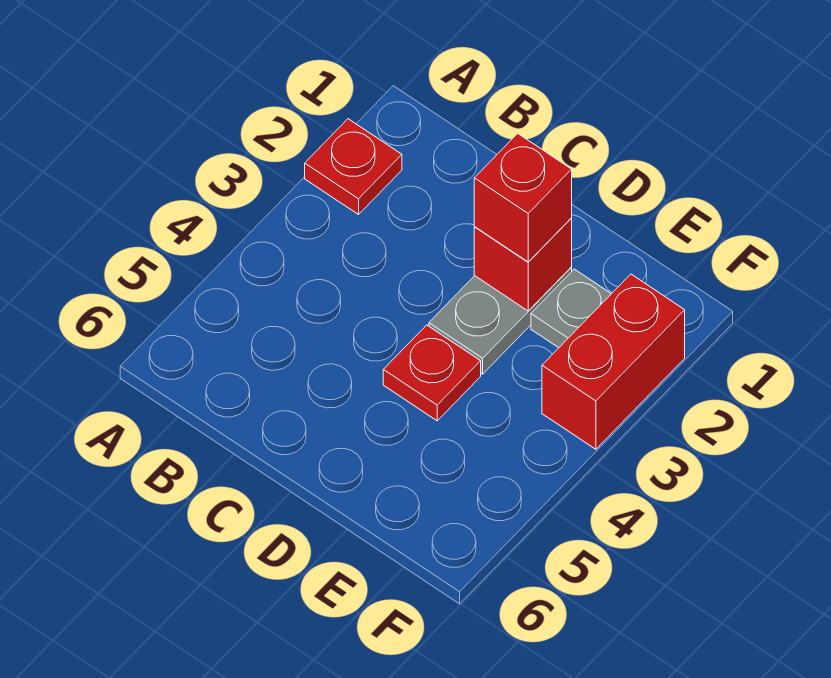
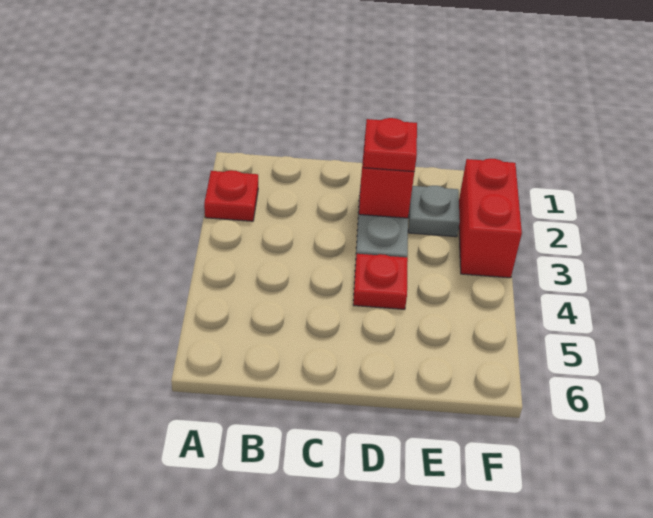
red brick D2 level 3 -> red plate D2 level 3

